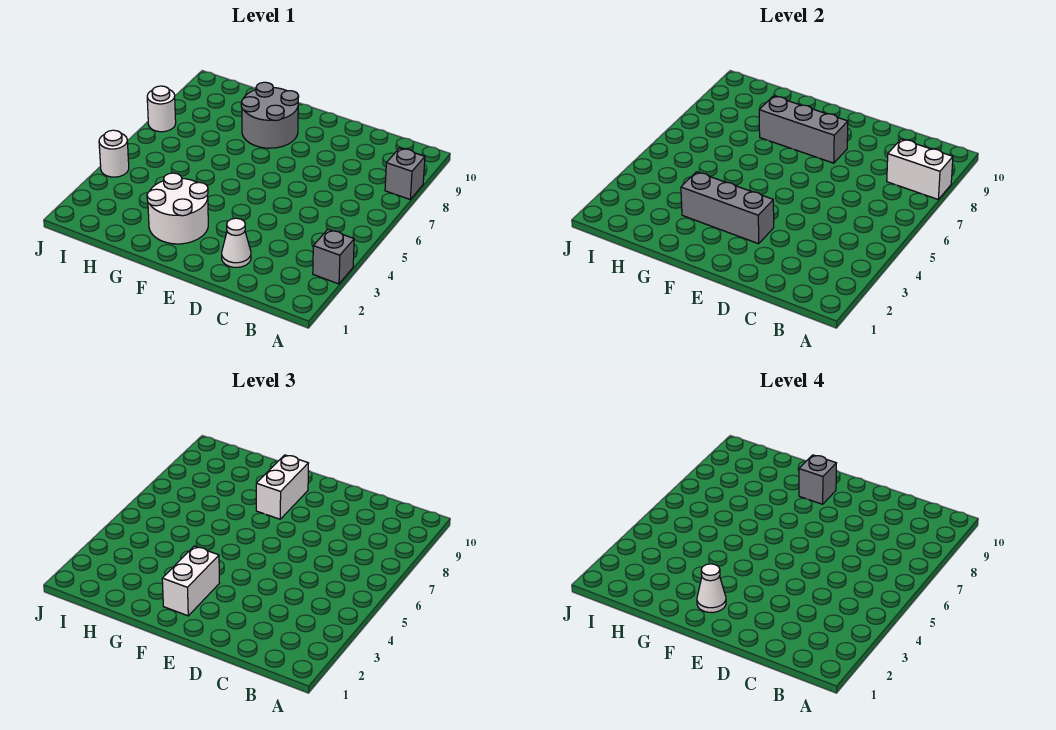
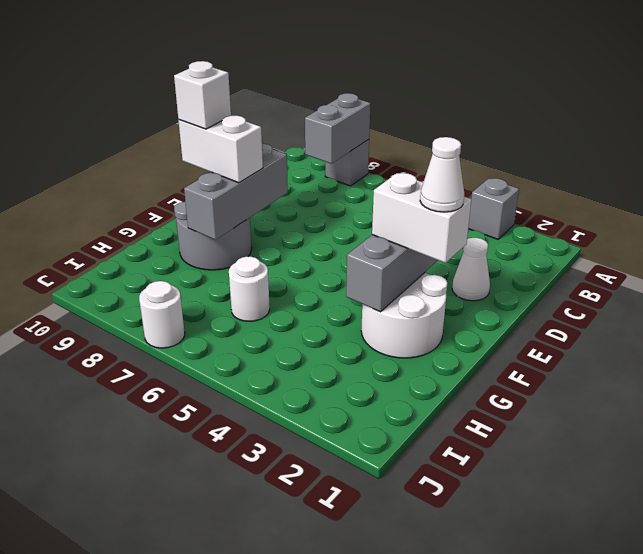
white brick A8:B8 level 2 -> grey brick A8:B8 level 2
grey brick F9 level 4 -> white brick F9 level 4
white round brick J4 level 1 -> white round brick H6 level 1

